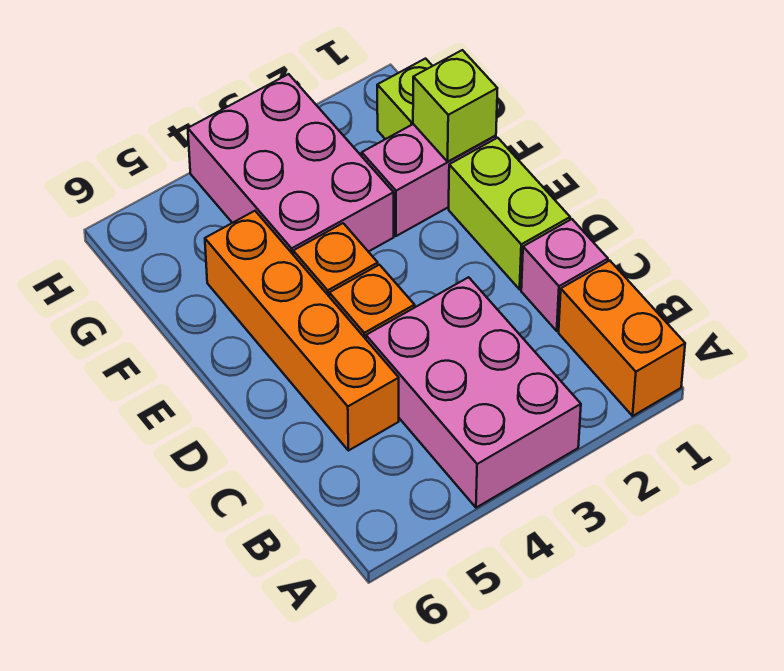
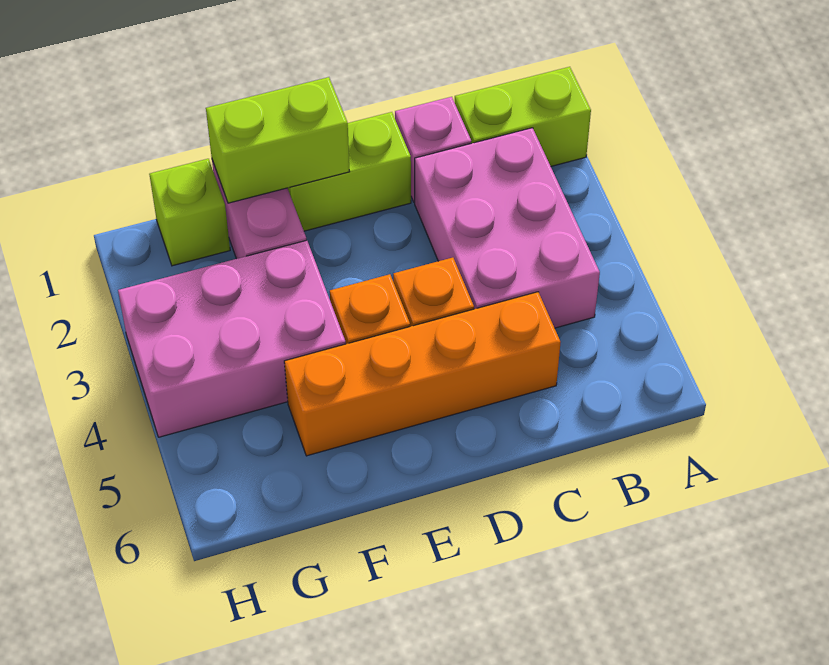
orange brick A1:B1 level 1 -> lime brick A1:B1 level 1
pink brick A3:C4 level 1 -> pink brick B2:C4 level 1
lime brick F1 level 2 -> lime brick E1:F1 level 2

